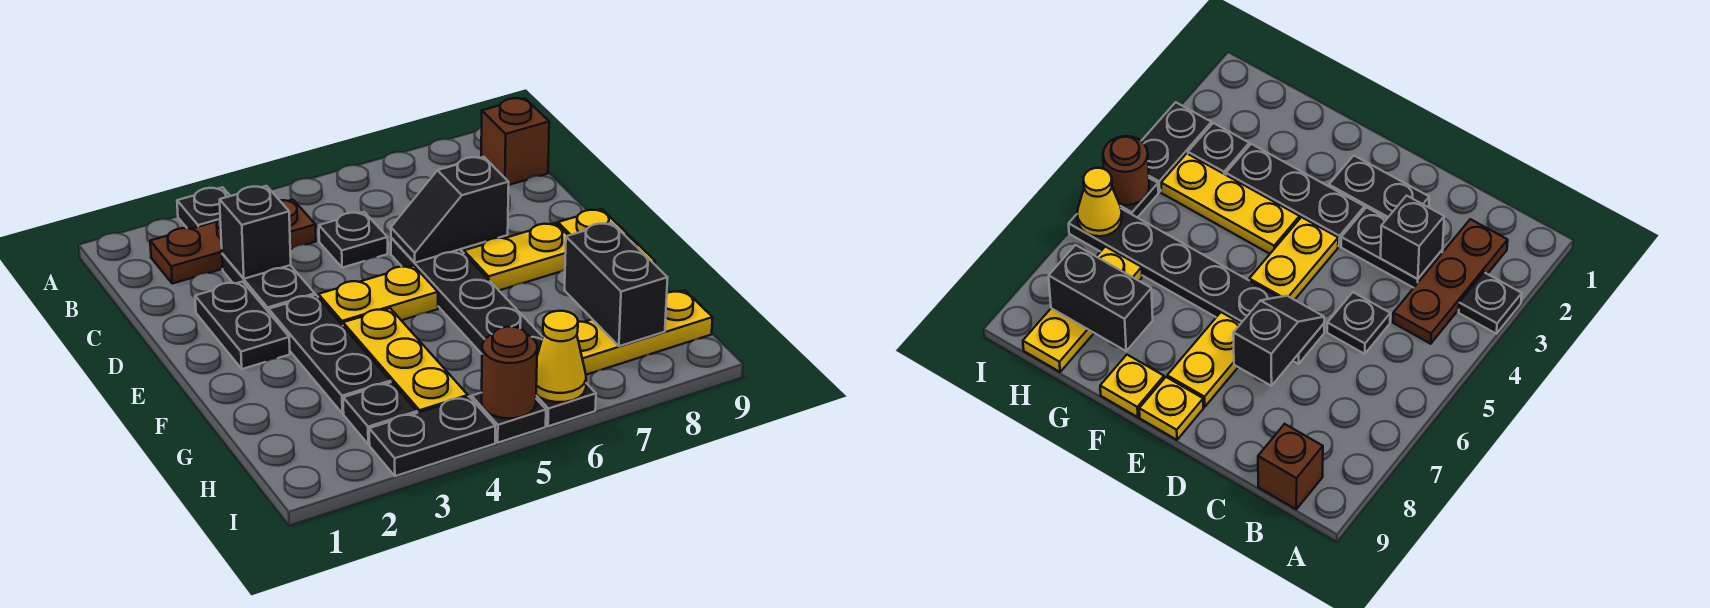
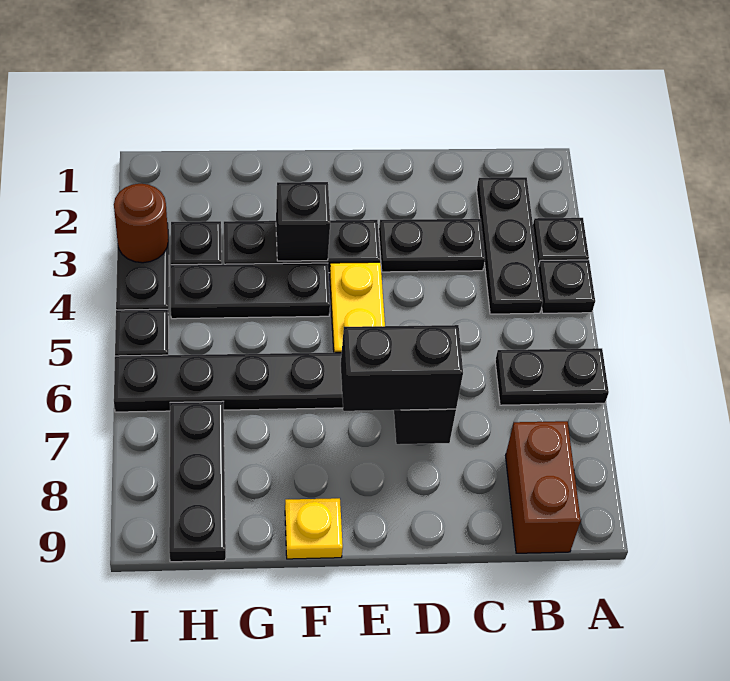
brown plate B2:B4 level 1 -> black plate B2:B4 level 1
brown brick B9 level 1 -> brown brick B8:B9 level 1
black brick C3 level 2 -> black brick F3 level 2
black plate C5 level 1 -> black plate A4 level 1
black plate D2:E2 level 1 -> black plate A6:B6 level 1
yellow plate E7:E8 level 1 -> none
yellow plate E9 level 1 -> none
yellow plate F4:H4 level 1 -> black plate F4:H4 level 1
black brick G8:H8 level 2 -> black brick D7:E7 level 3
yellow plate H7:H9 level 1 -> black plate H7:H9 level 1
brown round brick I5 level 2 -> brown round brick I3 level 2
yellow cone I6 level 2 -> none

